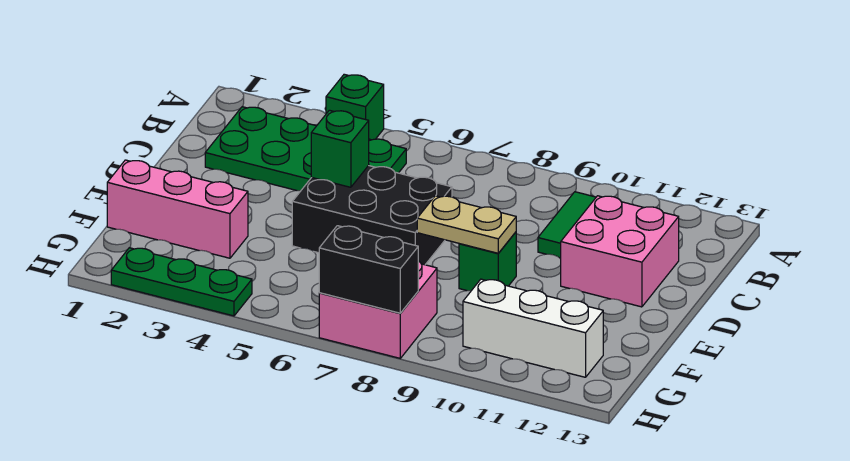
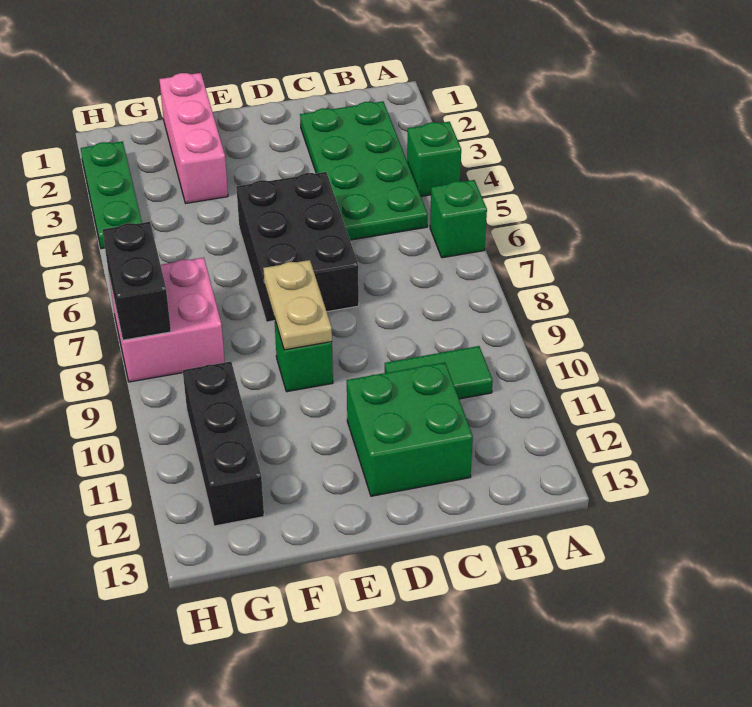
pink brick C11:D12 level 1 -> green brick C11:D12 level 1
green brick D5 level 2 -> green brick A6 level 1
white brick G10:G12 level 1 -> black brick G10:G12 level 1

